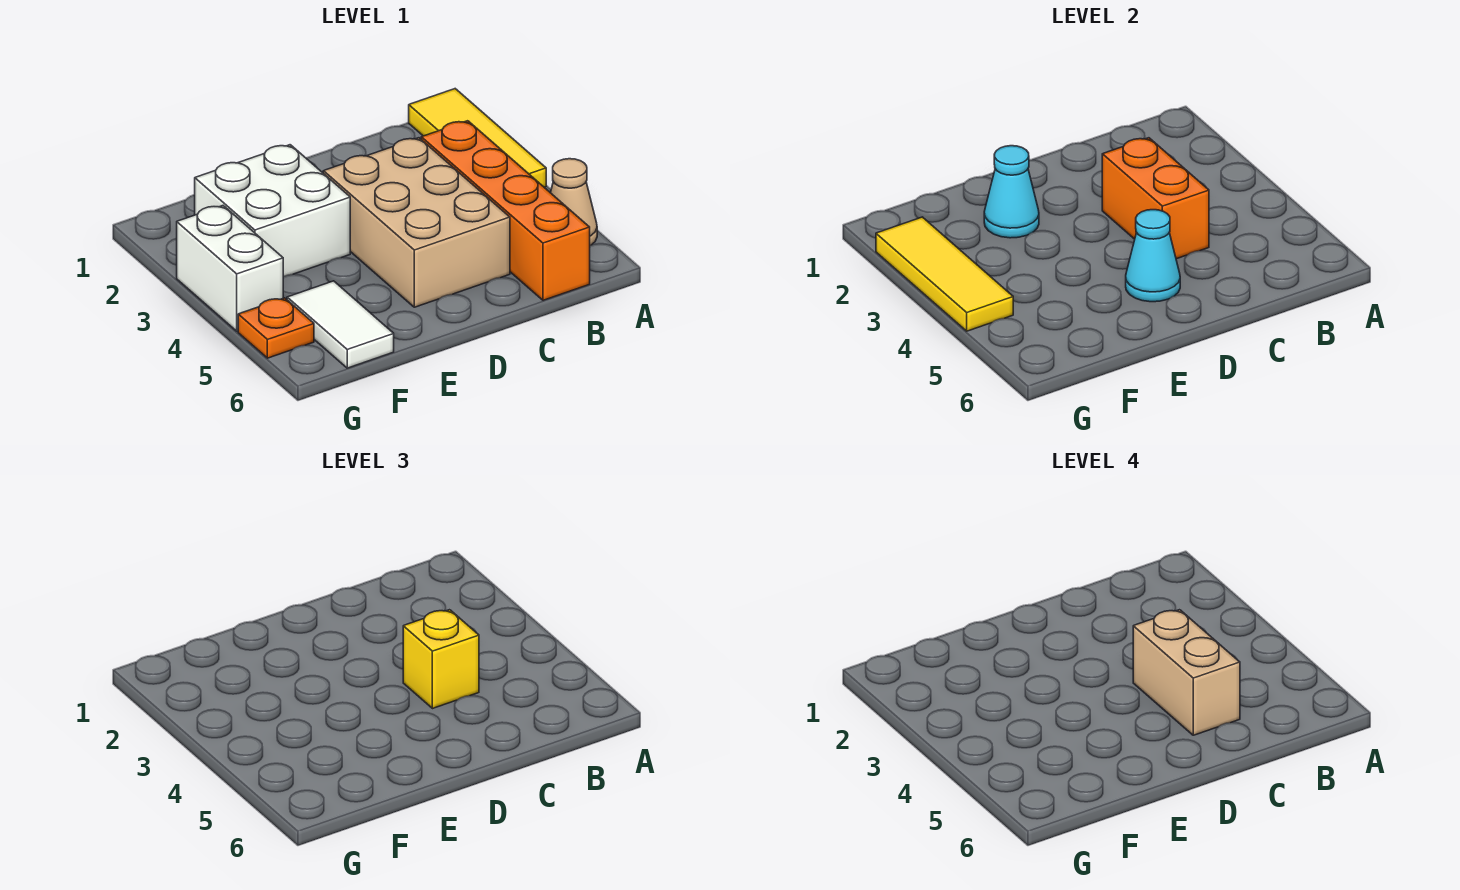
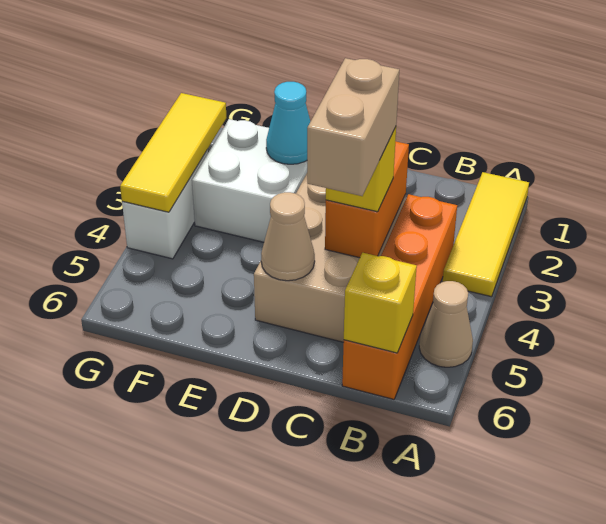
none -> yellow brick B6 level 2
cyan cone D5 level 2 -> tan cone D5 level 2
white tile F5:F6 level 1 -> none
orange plate G5 level 1 -> none

